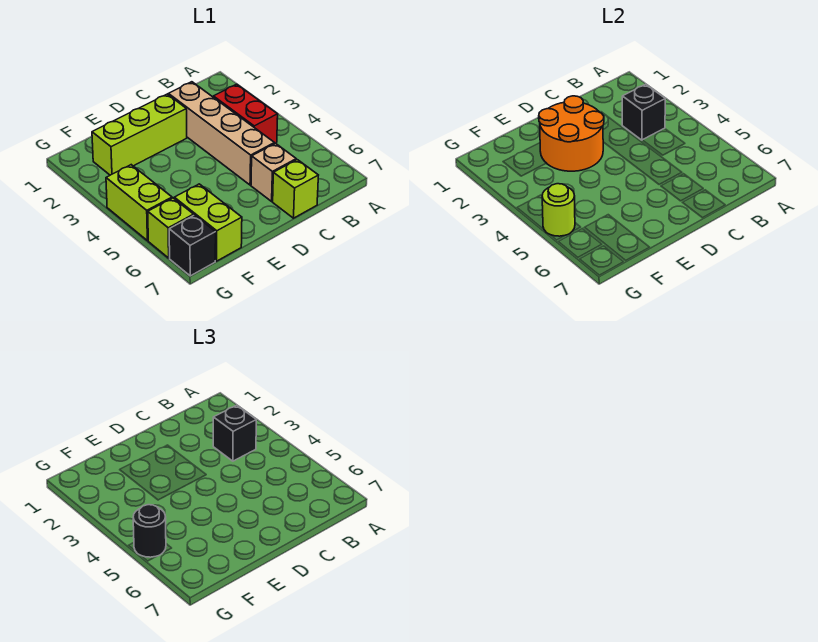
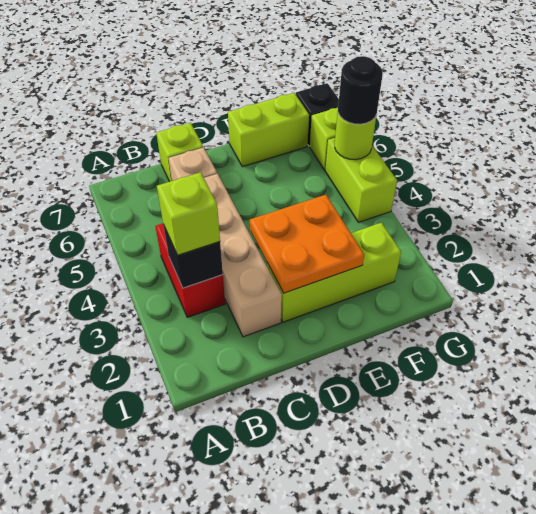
black brick B3 level 3 -> lime brick B3 level 3
orange round brick D2:E3 level 2 -> orange plate D2:E3 level 2
lime brick F6:F7 level 1 -> lime brick E7:F7 level 1

